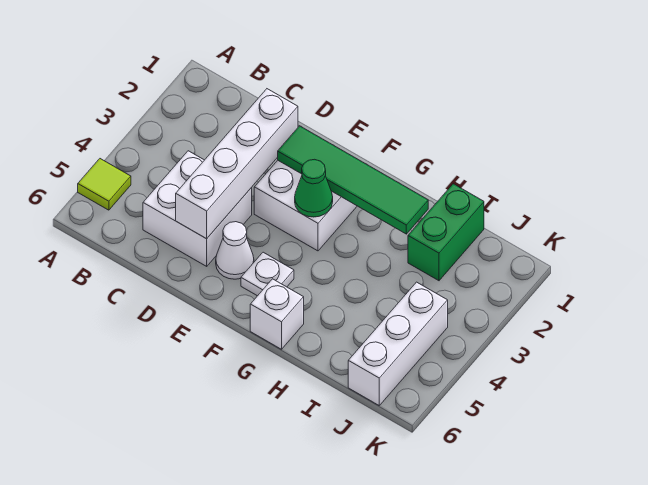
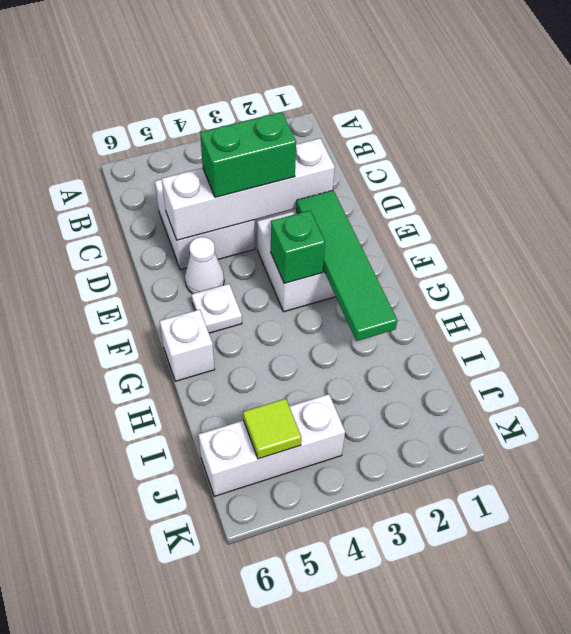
lime tile A5 level 1 -> lime tile J5 level 2
green cone F3 level 2 -> green brick F3 level 2
green brick I1:I2 level 1 -> green brick D3:D4 level 3

